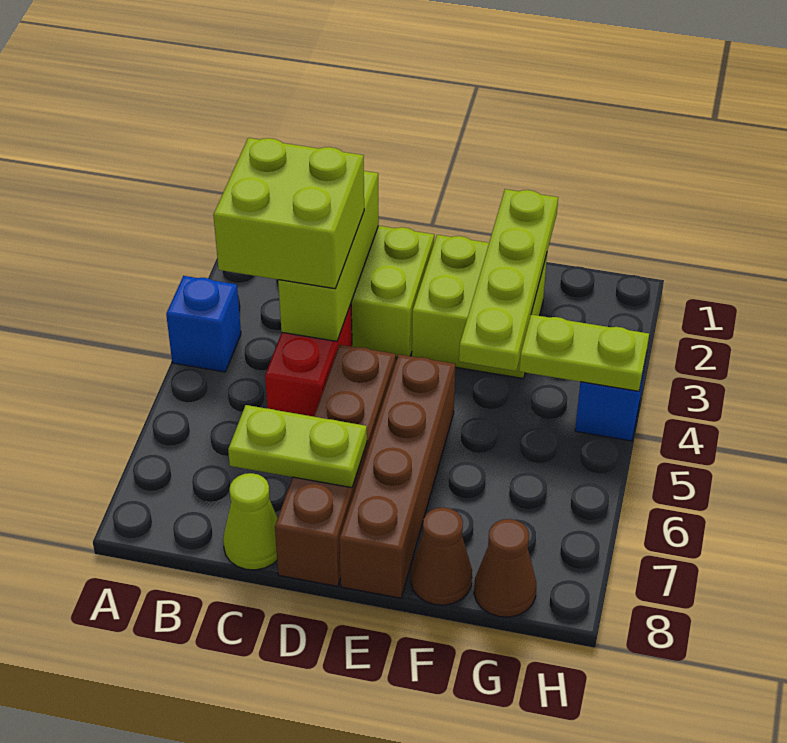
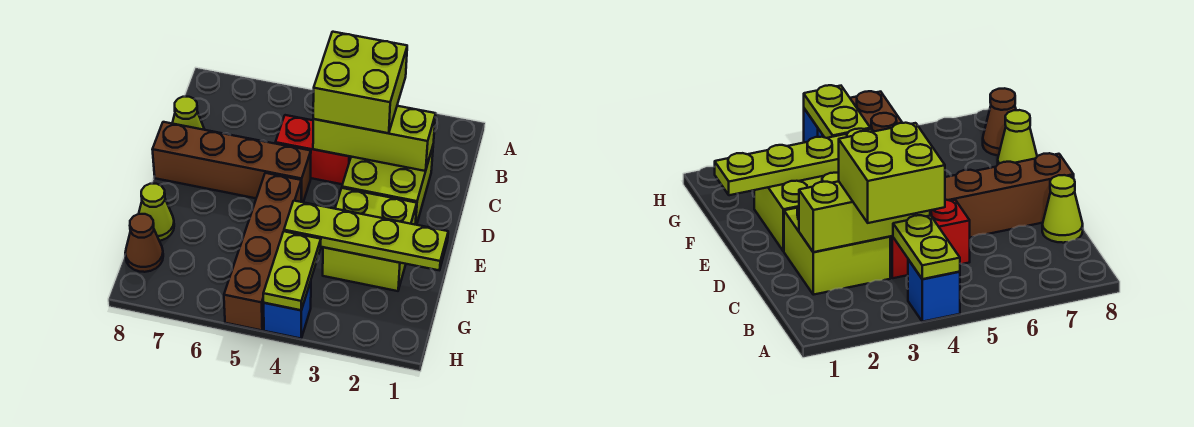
lime plate C7:D7 level 2 -> lime plate A4:B4 level 2
brown brick E5:E8 level 1 -> brown brick E5:H5 level 1
brown cone F8 level 1 -> lime cone F8 level 1

